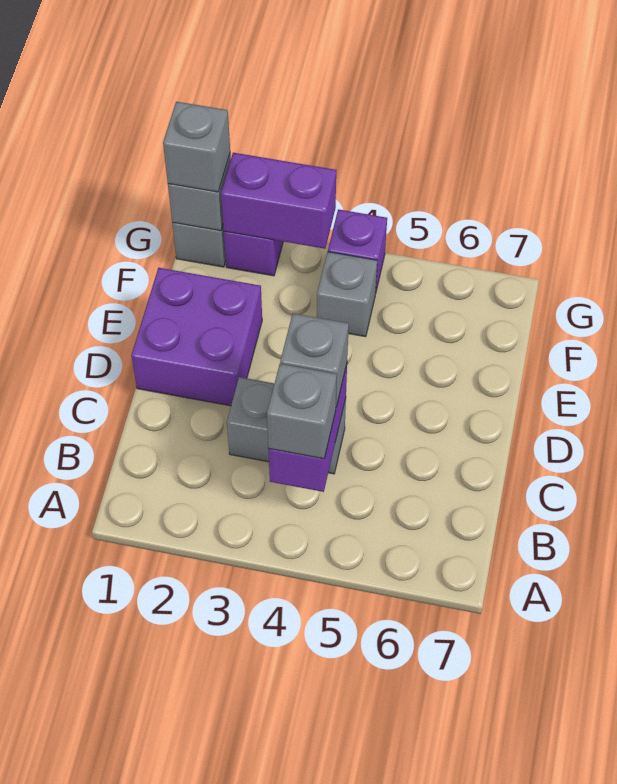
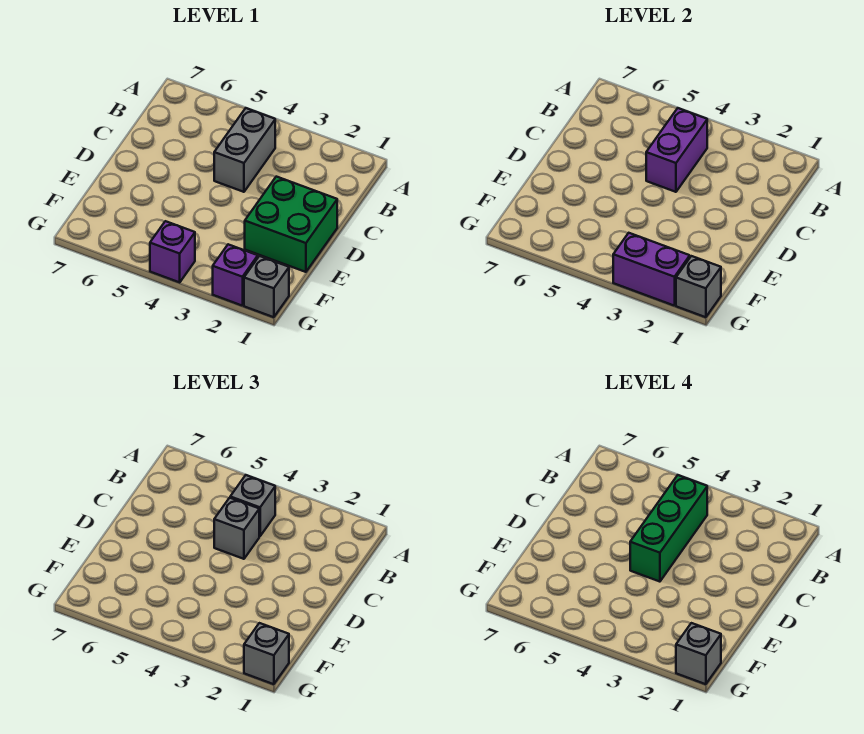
none -> green brick B4:D4 level 4
grey brick C3:C4 level 1 -> grey brick B4:C4 level 1
purple brick D1:E2 level 1 -> green brick D1:E2 level 1
grey brick F4 level 1 -> grey brick G1 level 4

